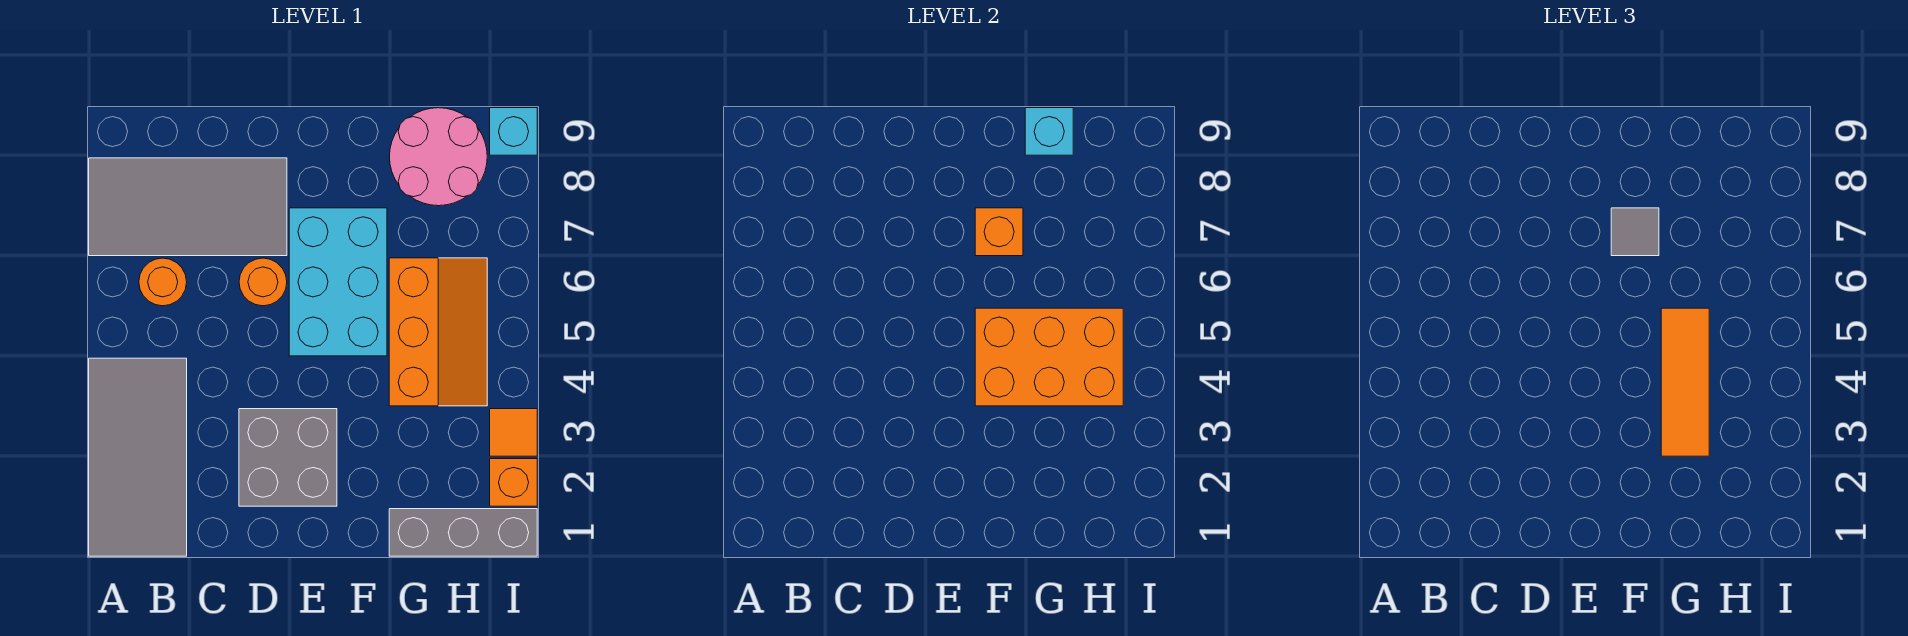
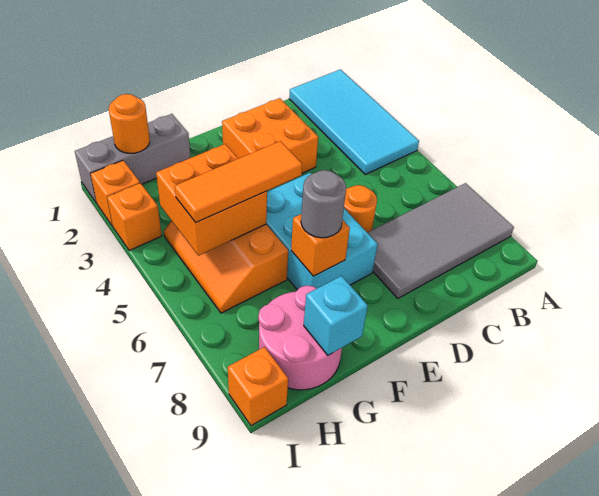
grey tile A1:B4 level 1 -> cyan tile A1:B4 level 1
orange round brick B6 level 1 -> orange round brick H1 level 2
grey brick D2:E3 level 1 -> orange brick D2:E3 level 1
orange brick F4:H5 level 2 -> orange brick G4:H5 level 2
grey tile F7 level 3 -> grey round brick F7 level 3
orange tile G3:G5 level 3 -> orange tile F5:H5 level 3
orange tile I3 level 1 -> orange brick I3 level 1
cyan brick I9 level 1 -> orange brick I9 level 1

